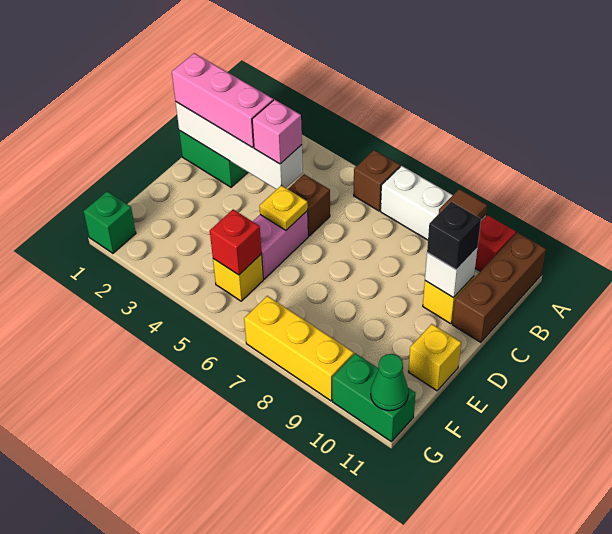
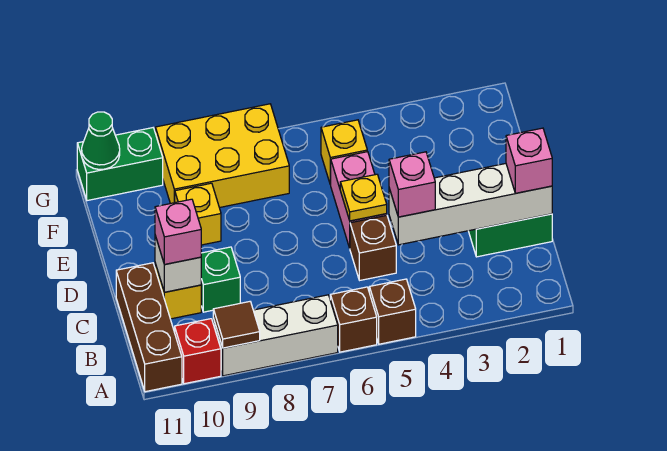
none -> brown brick A5 level 1
pink brick C1:C3 level 3 -> pink brick C1 level 3
black brick C10 level 3 -> pink brick C10 level 3
yellow brick E11 level 1 -> yellow brick E9 level 1
red brick F5 level 2 -> none
green brick G1 level 1 -> green brick C9 level 1
yellow brick G7:G9 level 1 -> yellow brick F7:G9 level 1

